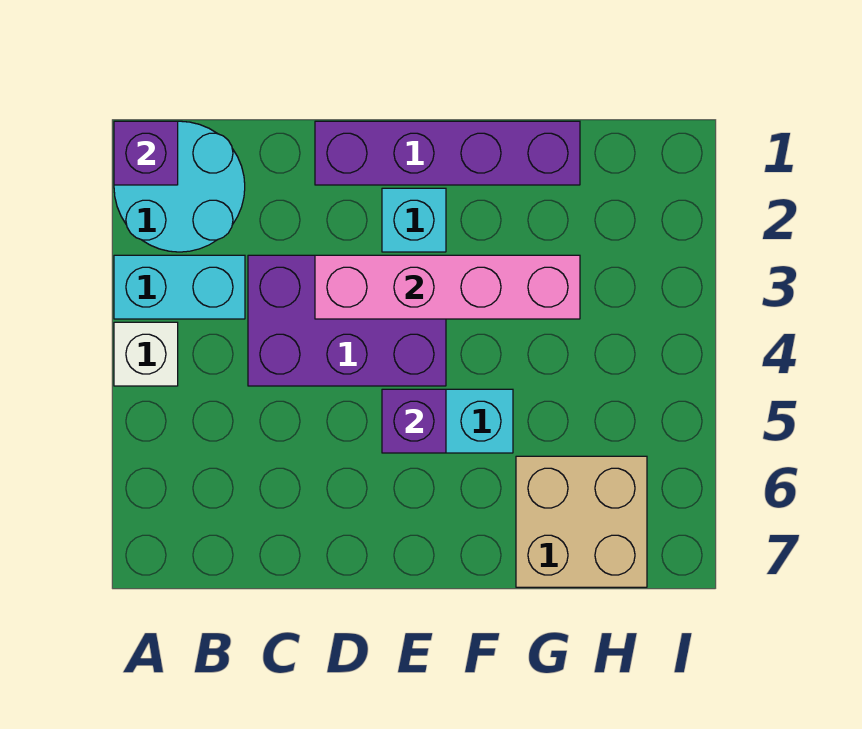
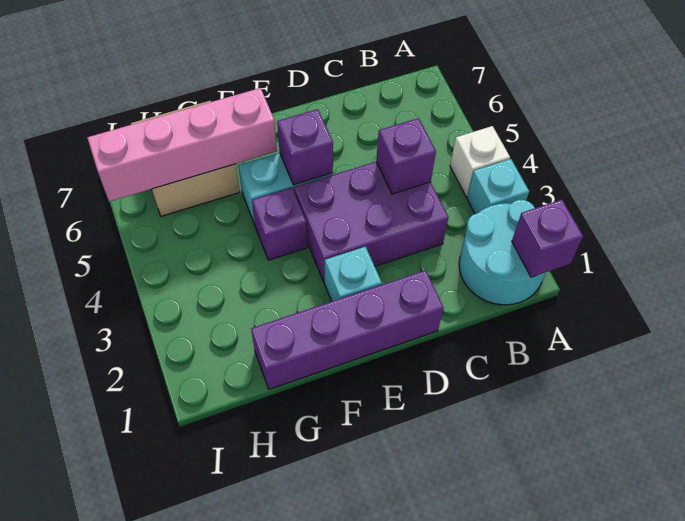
cyan brick A3:B3 level 1 -> cyan brick A3 level 1
none -> purple brick C4 level 2
pink brick D3:G3 level 2 -> pink brick F6:I6 level 2
none -> purple brick F4 level 1

